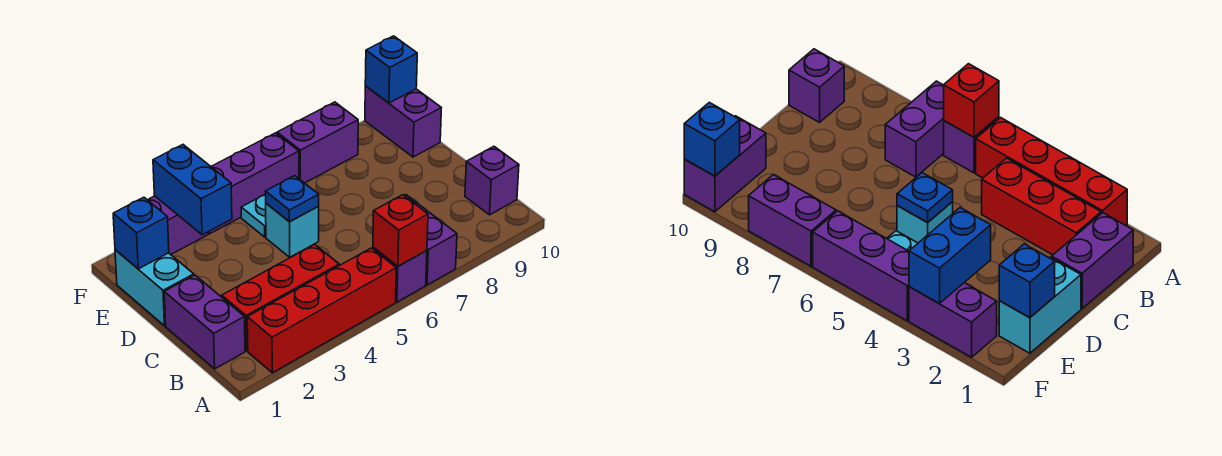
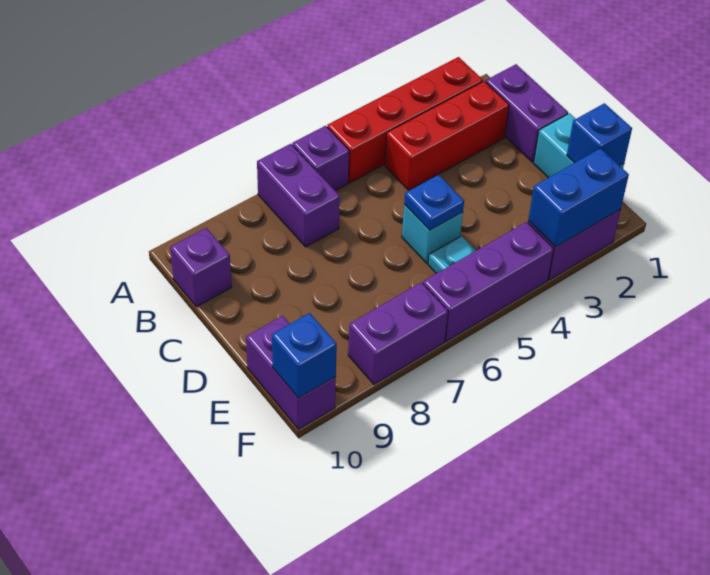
red brick A6 level 2 -> none
blue brick E3:F3 level 2 -> blue brick F2:F3 level 2

